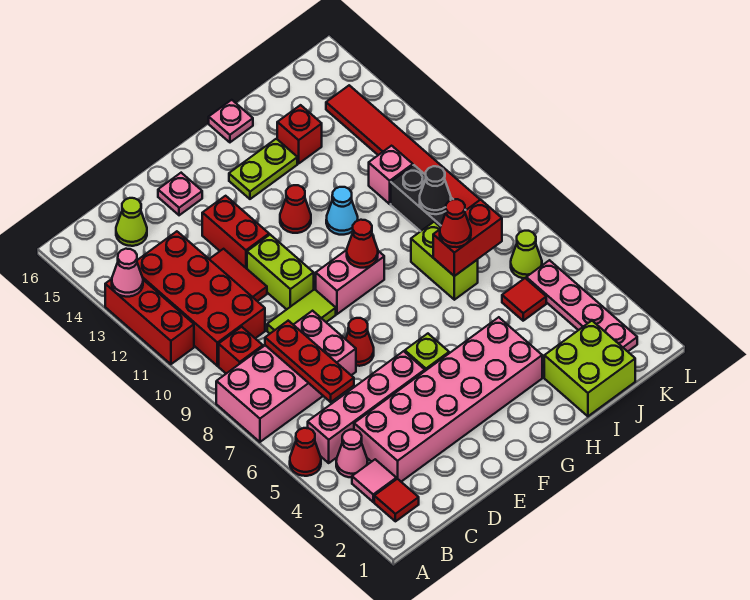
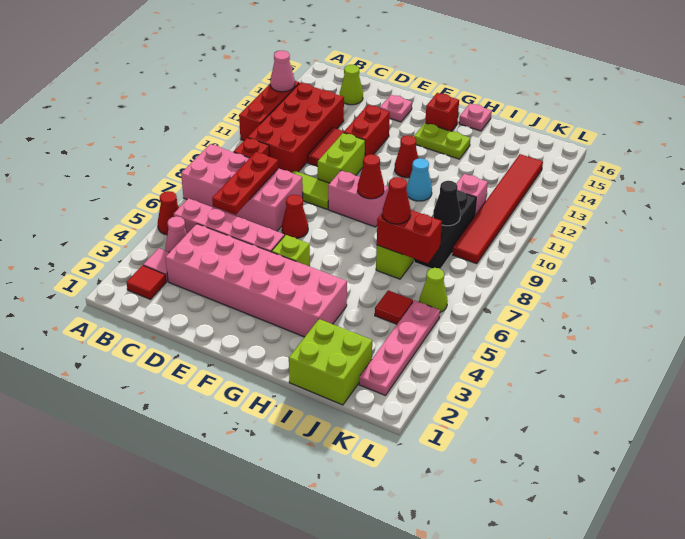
red brick I14 level 1 -> red brick G15 level 1

